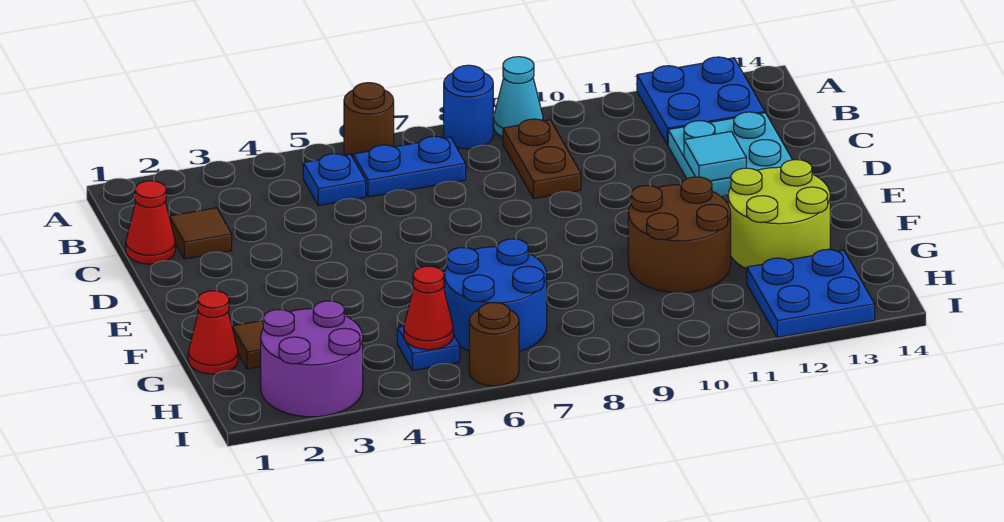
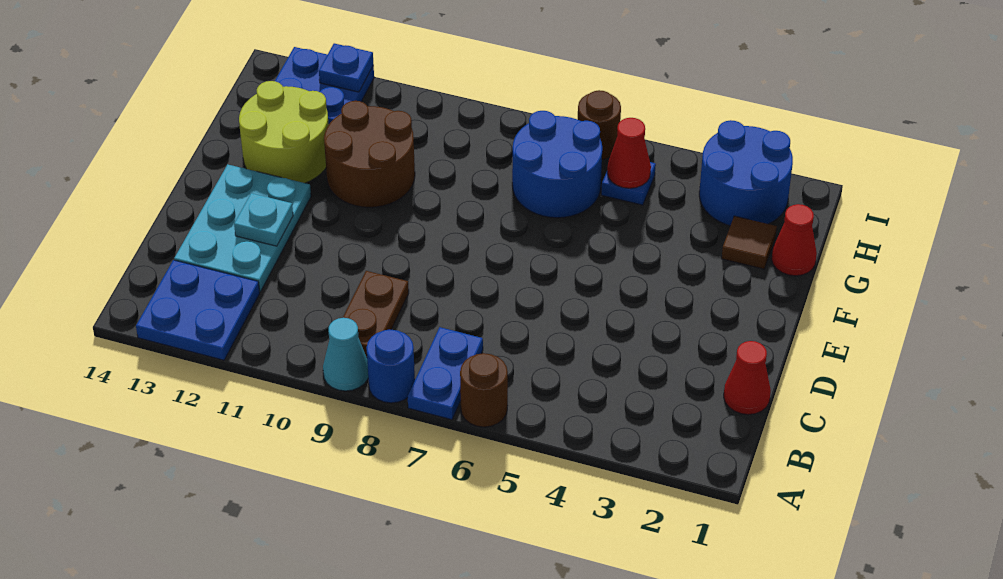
blue plate B5 level 1 -> blue plate I12 level 2
blue plate B6:B7 level 1 -> blue plate A7:B7 level 1
brown tile C2 level 1 -> none
cyan plate C12:D13 level 1 -> cyan plate C12:E13 level 1
cyan tile D12 level 2 -> cyan plate D12 level 2
purple round brick H2:I3 level 1 -> blue round brick H2:I3 level 1

